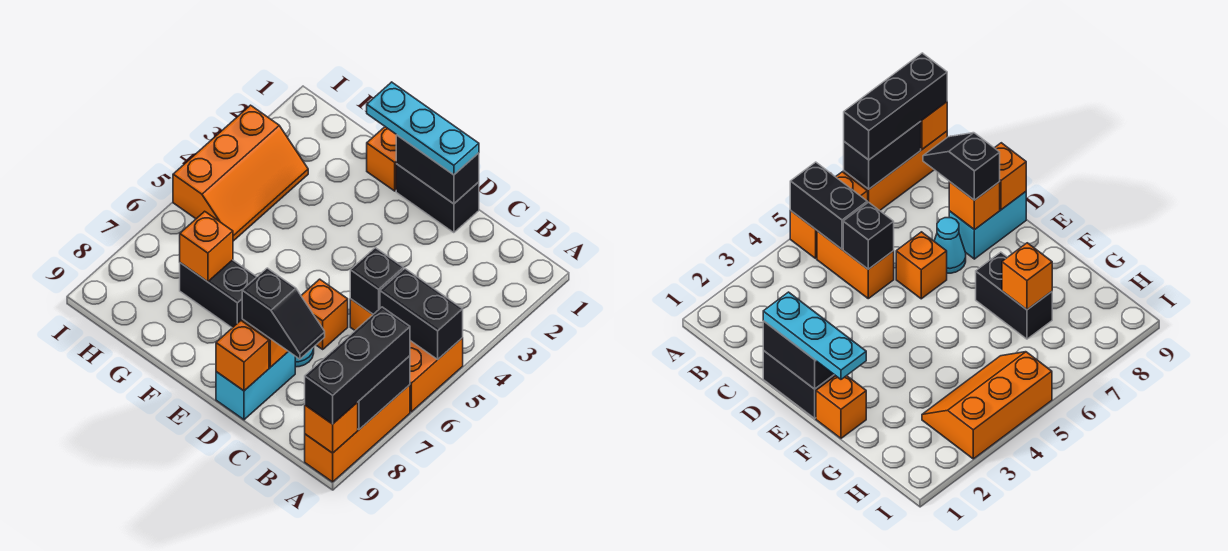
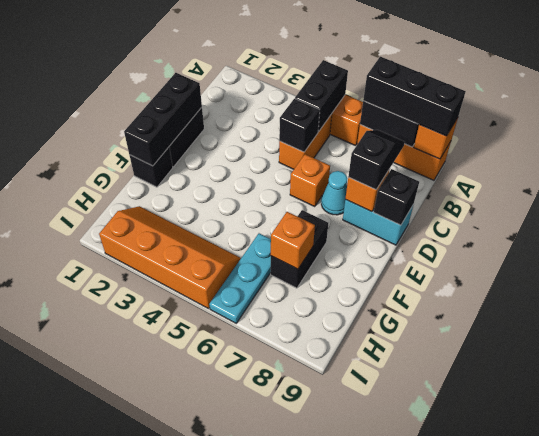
black brick D1:E1 level 2 -> black brick D1:F1 level 2
cyan plate D1:F1 level 3 -> cyan plate G6:I6 level 1
orange brick D9 level 2 -> black brick D9 level 2
orange brick F1 level 1 -> black brick F1 level 1
orange slope H3:I5 level 1 top I -> orange slope H2:I5 level 1 top I

